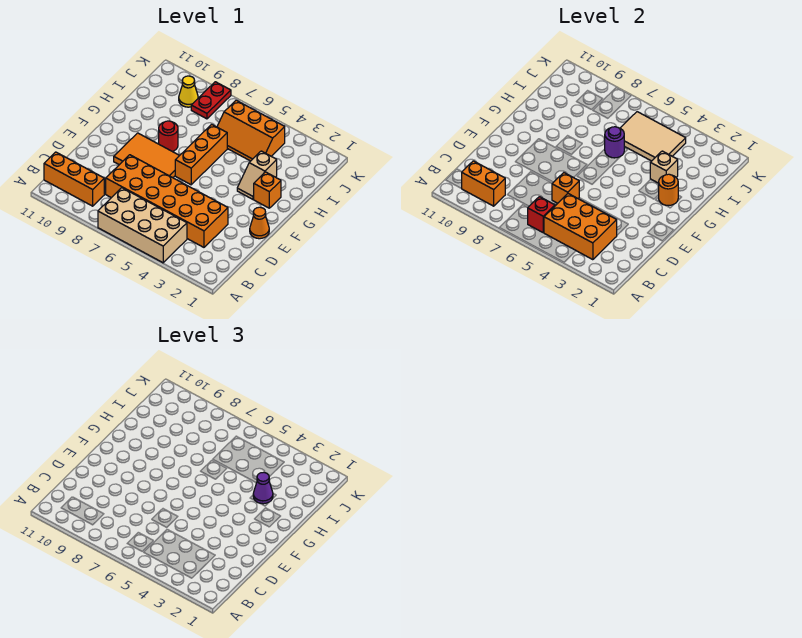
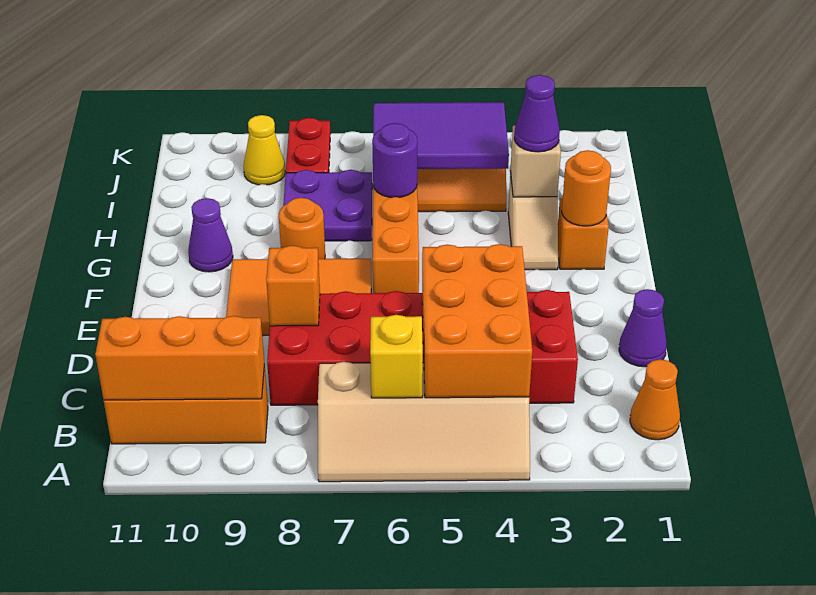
tan brick A4:B7 level 1 -> tan slope A4:B7 level 1 top B
orange brick B3:C5 level 2 -> orange brick B4:D5 level 2
red brick B6 level 2 -> yellow brick B6 level 2
orange brick B9:B10 level 2 -> orange brick B9:B11 level 2
orange brick C3:D8 level 1 -> red brick C3:D8 level 1
none -> purple cone D1 level 1
orange brick D6 level 2 -> orange brick D8 level 2
orange cone E1 level 1 -> orange cone B1 level 1
red round brick G8 level 1 -> orange round brick G8 level 1
none -> purple cone G10 level 1
none -> purple plate H7:I8 level 1
tan tile I4:J6 level 2 -> purple tile I4:J6 level 2

